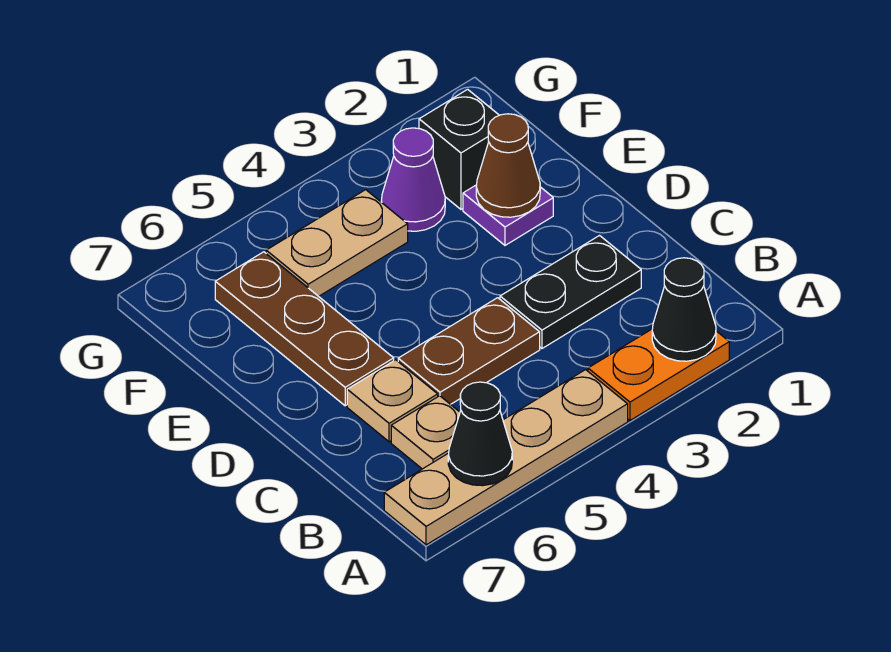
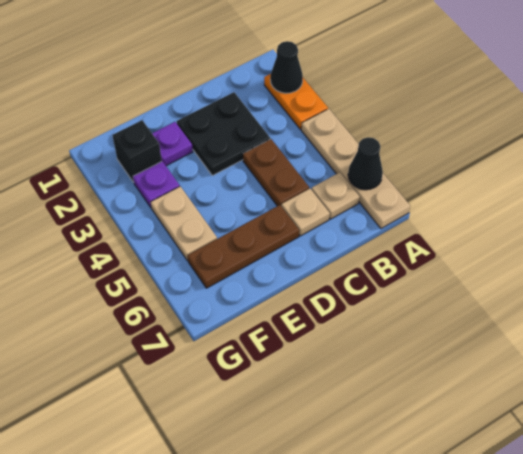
black plate C2:C3 level 1 -> black plate C2:D3 level 1
brown cone E2 level 2 -> none
purple cone F3 level 1 -> purple plate F3 level 1

